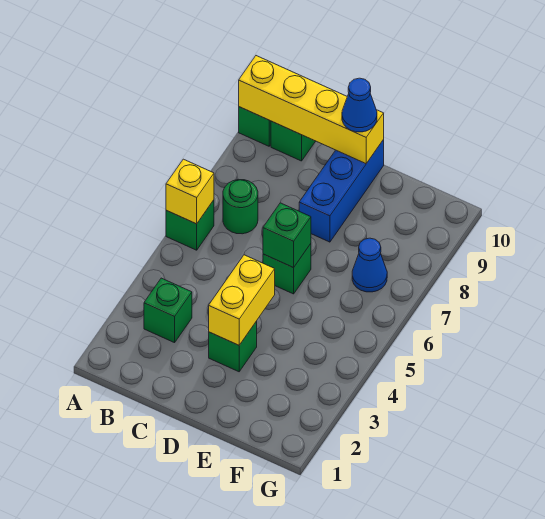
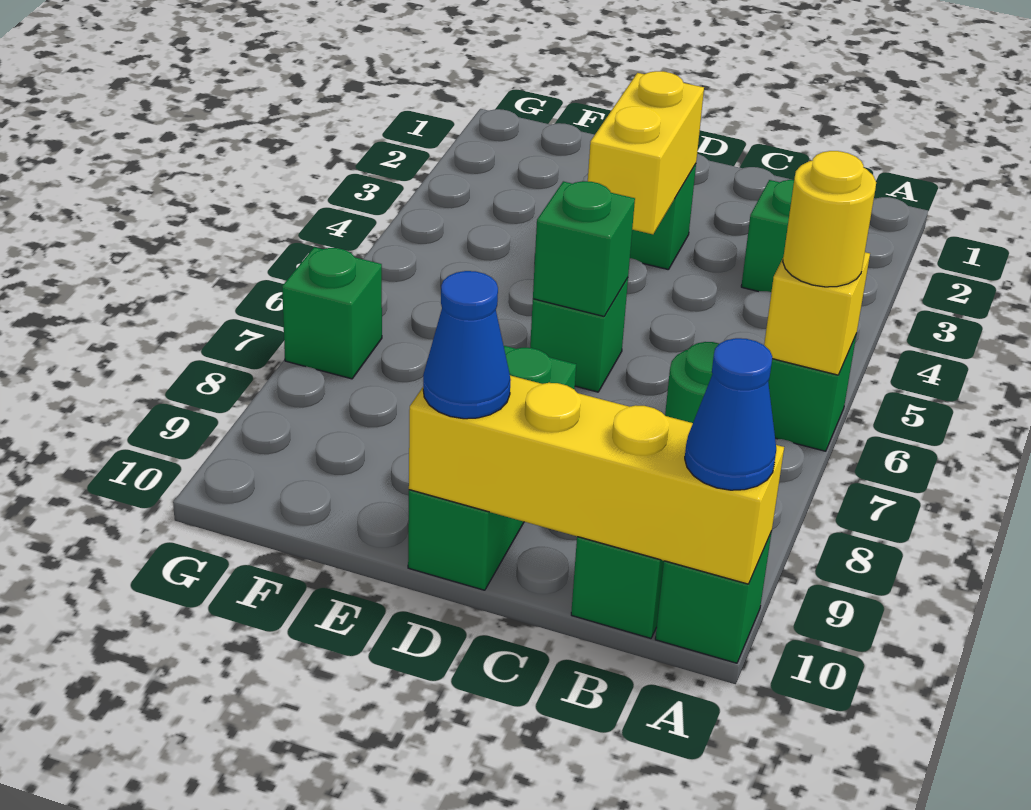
none -> yellow round brick A6 level 3
blue brick D8:D10 level 1 -> green brick D8:D10 level 1
blue cone F7 level 1 -> blue cone A10 level 3
none -> green brick G7 level 1

